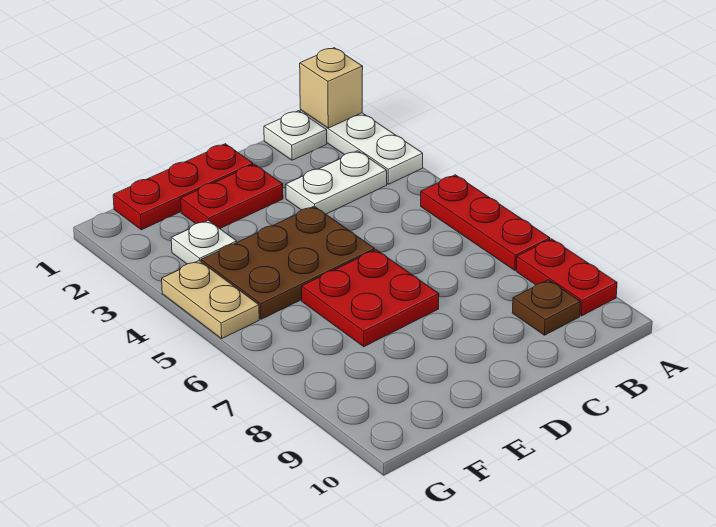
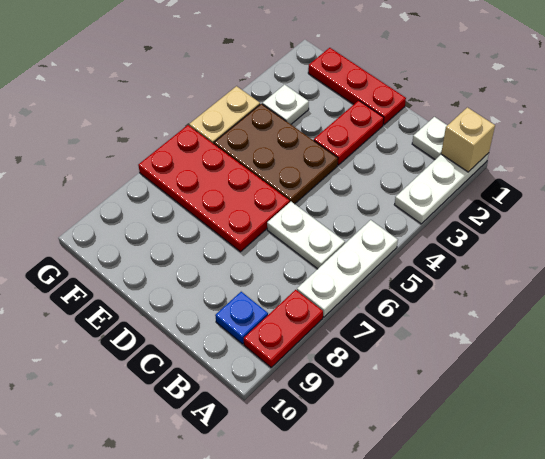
red plate A5:A7 level 1 -> white plate A5:A7 level 1
white plate B3:C3 level 1 -> white plate B6:C6 level 1
brown plate B9 level 1 -> blue plate B9 level 1
red plate D2:E2 level 1 -> red plate D2:D3 level 1
red plate D6:E7 level 1 -> red plate D6:G7 level 1

